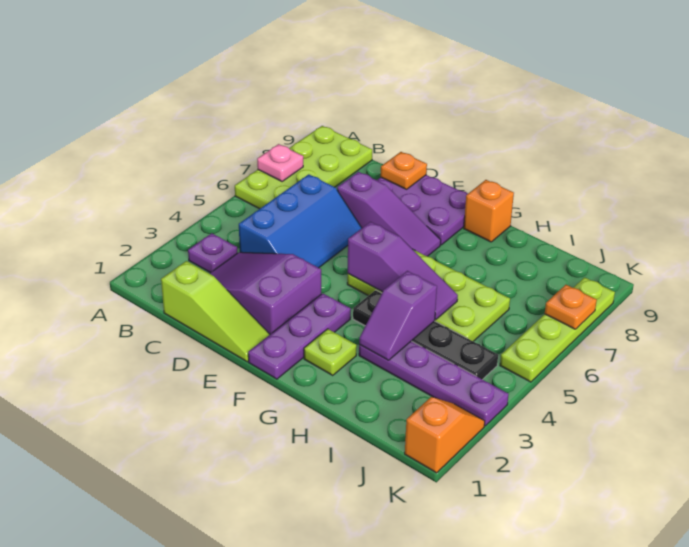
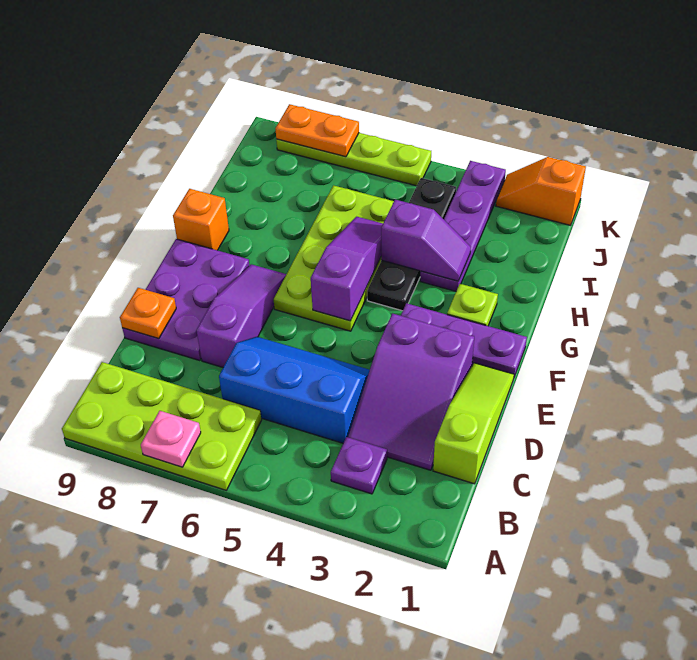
orange plate K7 level 2 -> orange plate K7:K8 level 2

